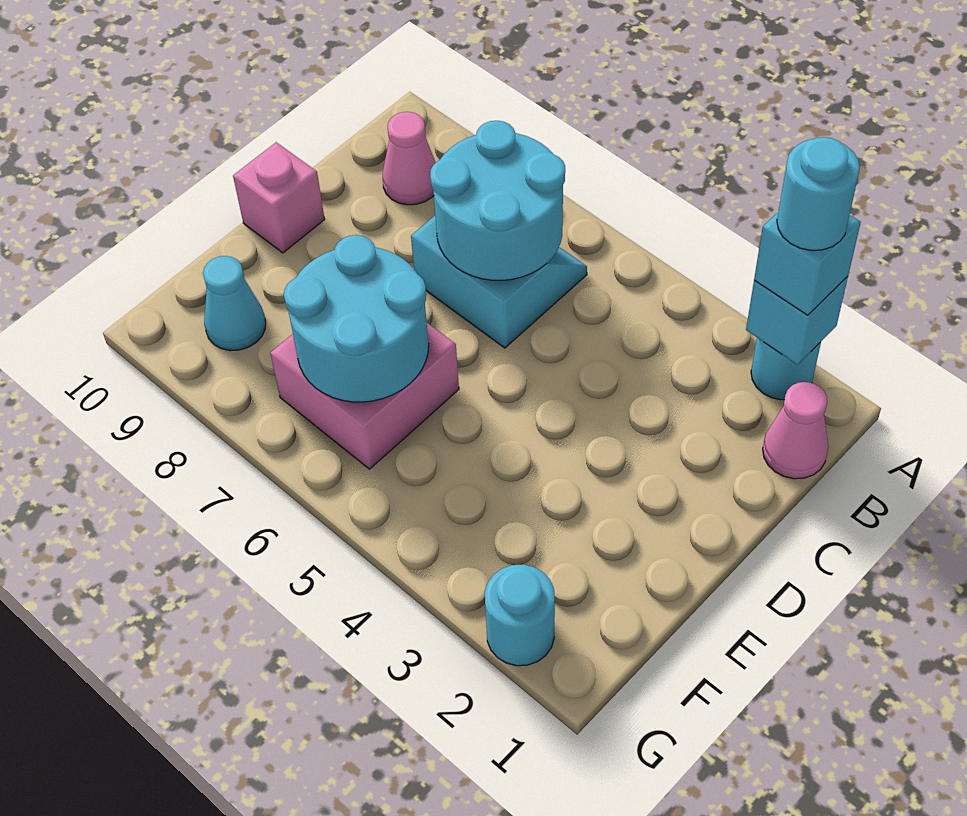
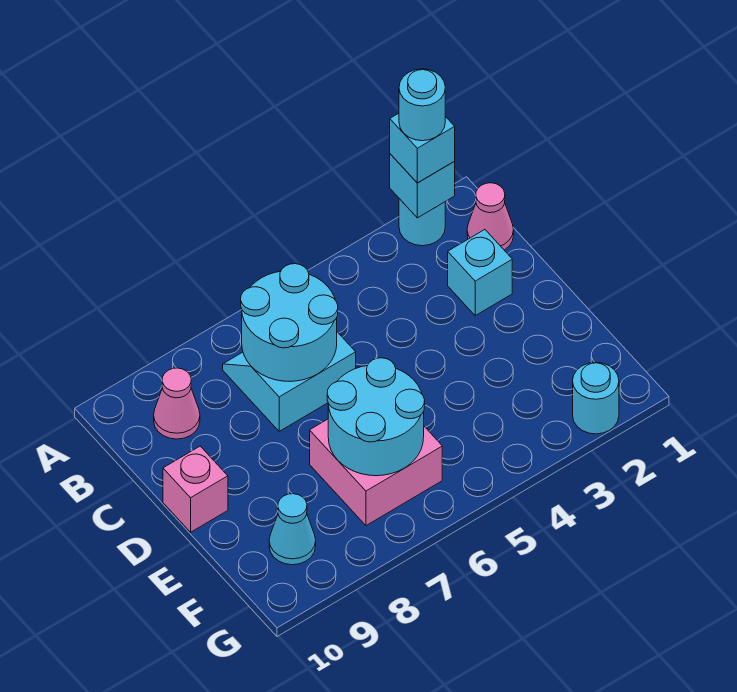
none -> cyan brick C2 level 1

